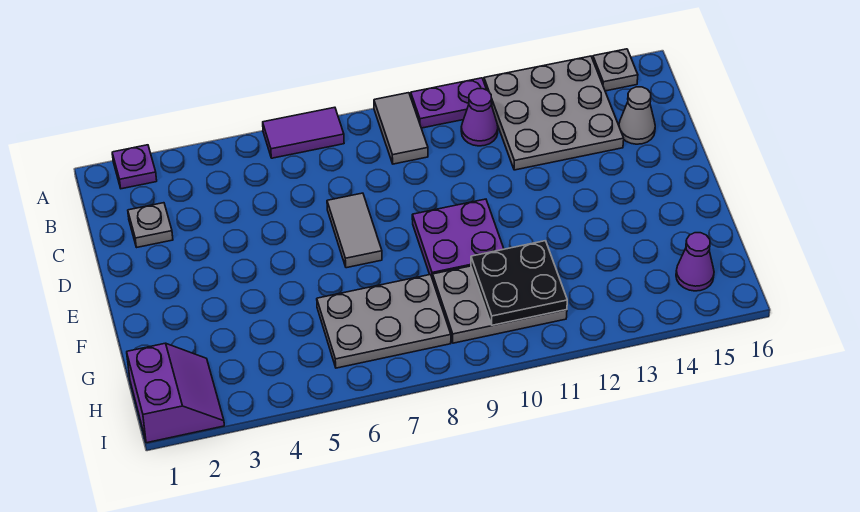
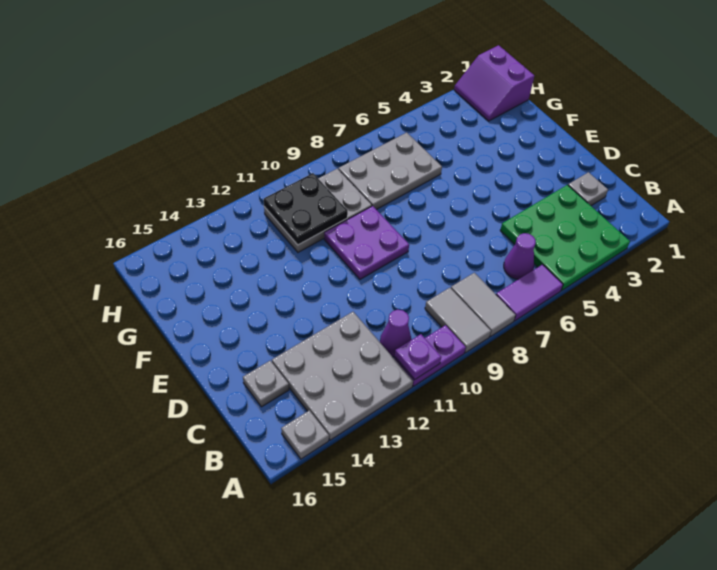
purple plate A2 level 1 -> purple plate A11 level 2
none -> green plate A3:C5 level 1
grey cone C15 level 1 -> grey plate C15 level 1
grey tile D7:E7 level 1 -> grey tile A8:B8 level 1
purple cone H15 level 1 -> purple cone B6 level 1

